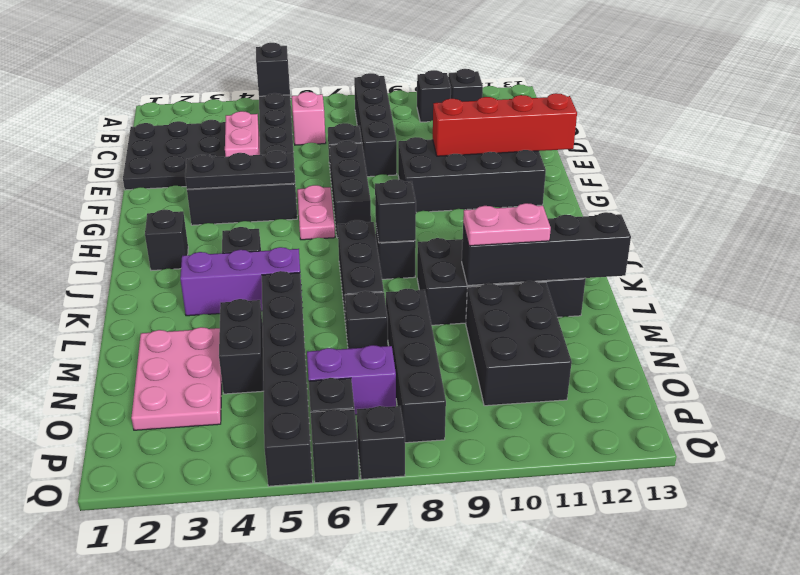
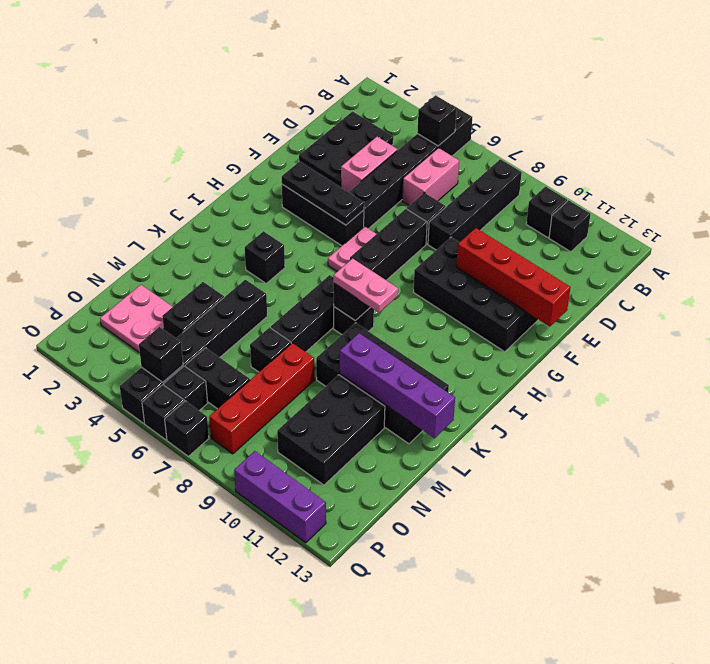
black plate C1:E3 level 1 -> black plate C2:E3 level 1
pink brick C6 level 1 -> pink brick C6:D6 level 1
black brick I2 level 1 -> black brick P5 level 2
purple brick K3:K5 level 1 -> purple brick Q10:Q12 level 1
black brick L10:L13 level 2 -> purple brick L10:L13 level 2
pink plate L10:L11 level 3 -> pink plate J8:J9 level 3
pink plate M2:O3 level 1 -> pink plate N2:O3 level 1
black brick M8:P8 level 1 -> red brick M8:P8 level 1
purple brick O6:O7 level 1 -> black brick O6:O7 level 1

